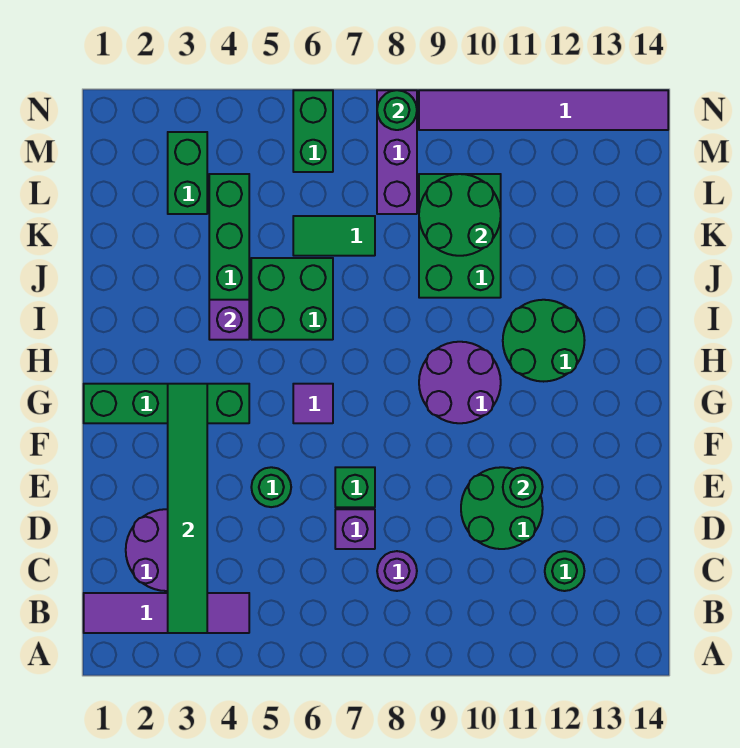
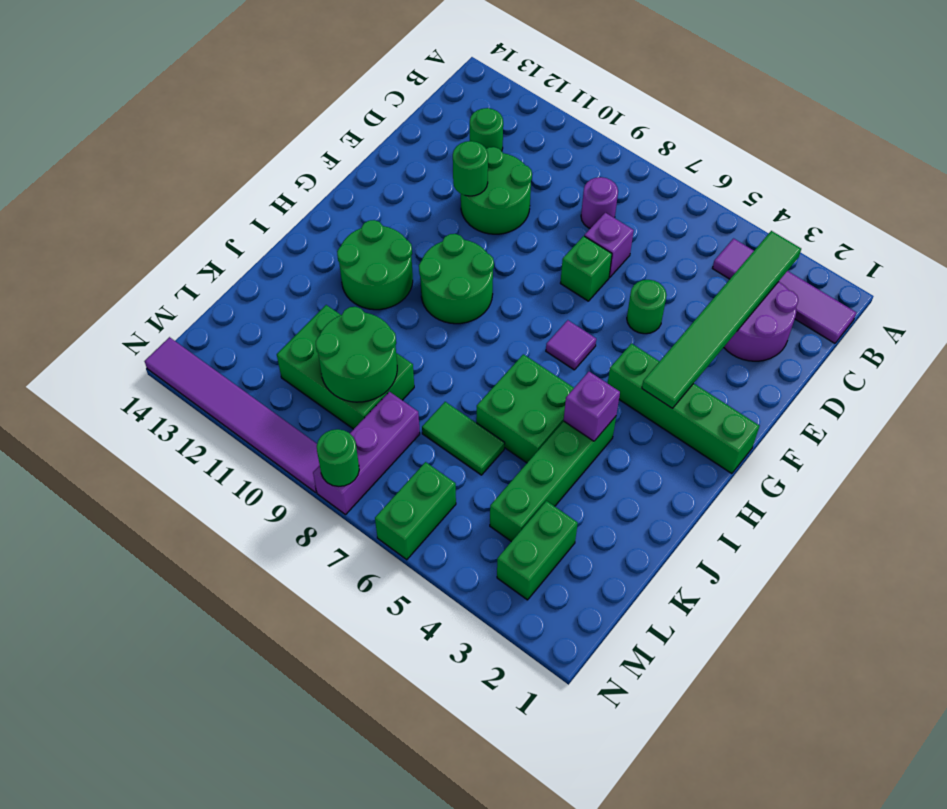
purple round brick G9:H10 level 1 -> green round brick G9:H10 level 1
green brick J9:L10 level 1 -> green brick K9:L11 level 1

